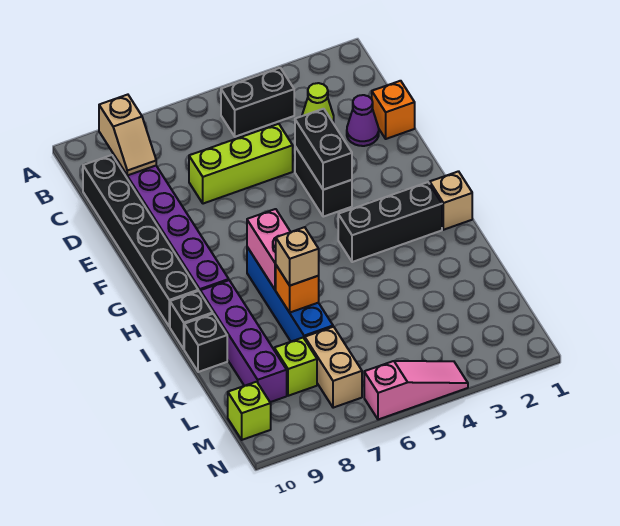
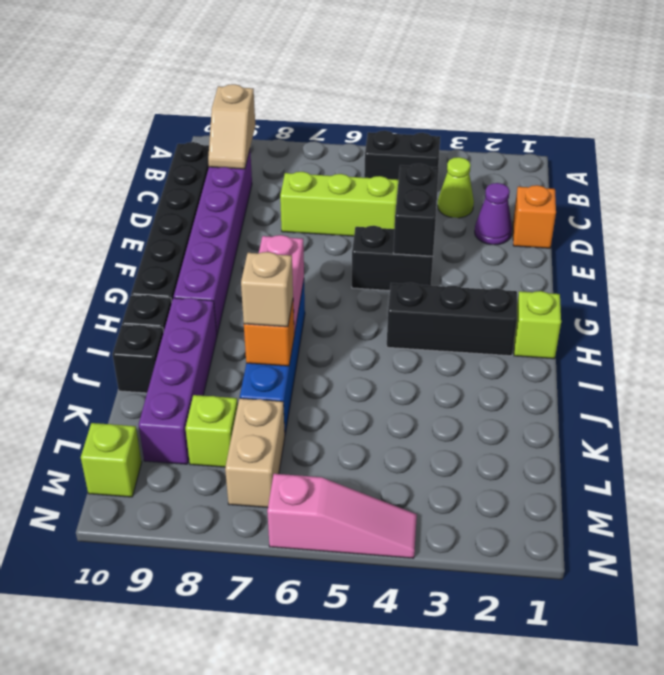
black brick E4:F4 level 1 -> black brick F4:F5 level 1
tan brick H1 level 1 -> lime brick H1 level 1

